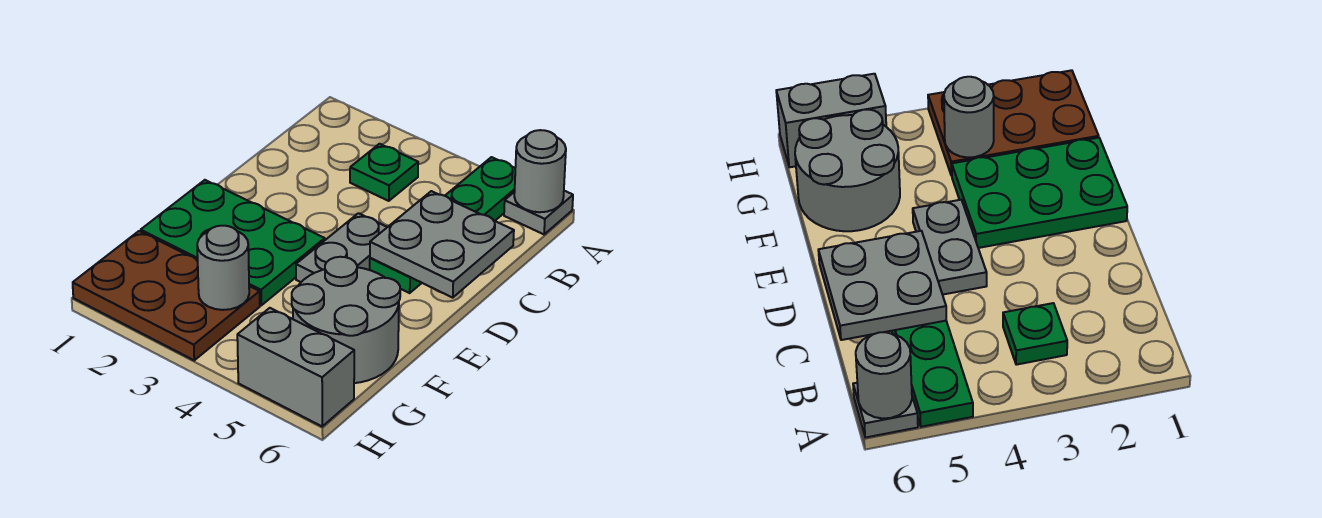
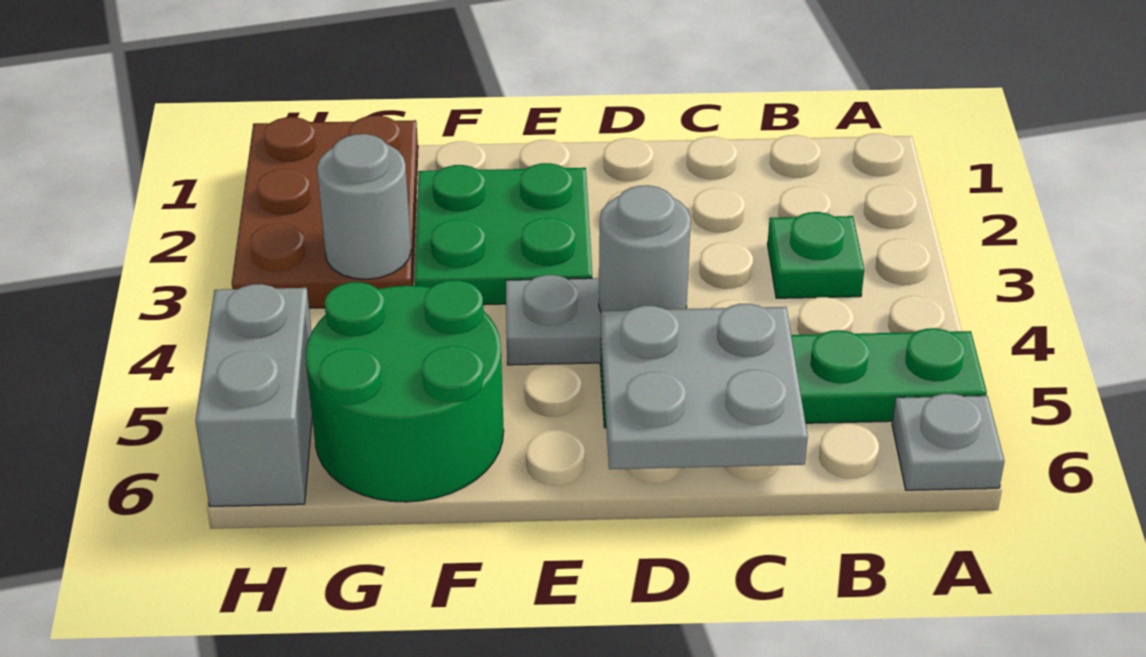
grey round brick A6 level 2 -> grey round brick D4 level 2
green plate E1:F3 level 1 -> green plate E2:F3 level 1
grey round brick F5:G6 level 1 -> green round brick F5:G6 level 1

